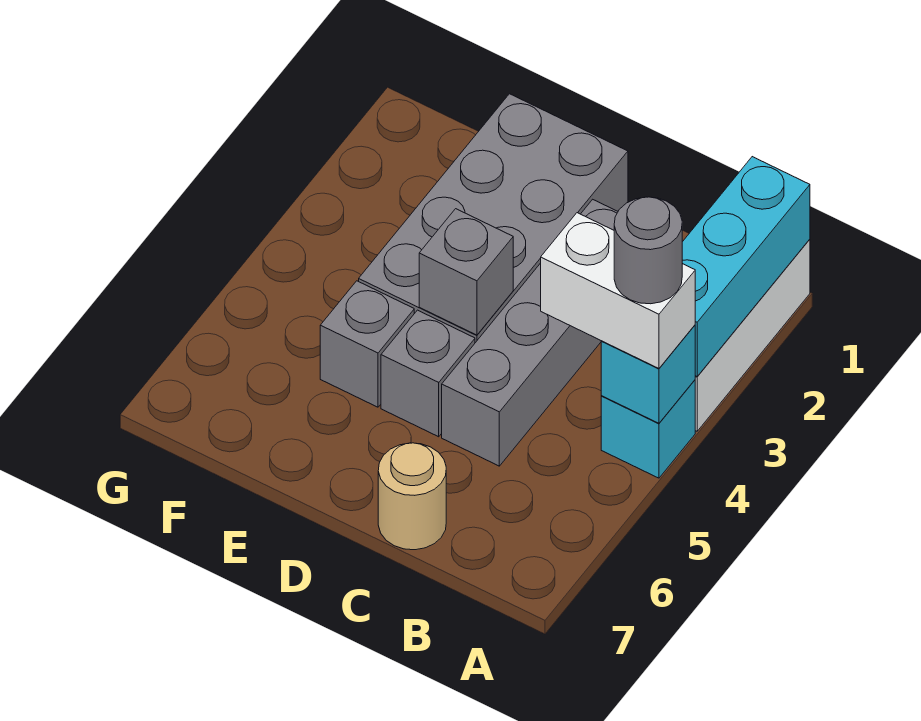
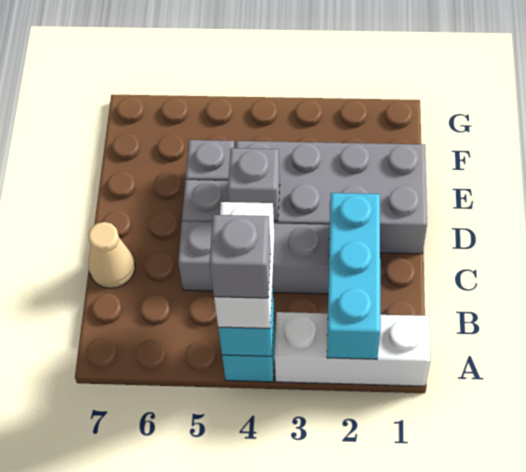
cyan brick A1:A3 level 2 -> cyan brick A2:C2 level 2
grey round brick A4 level 4 -> grey brick A4 level 4
tan round brick C7 level 1 -> tan cone C7 level 1

